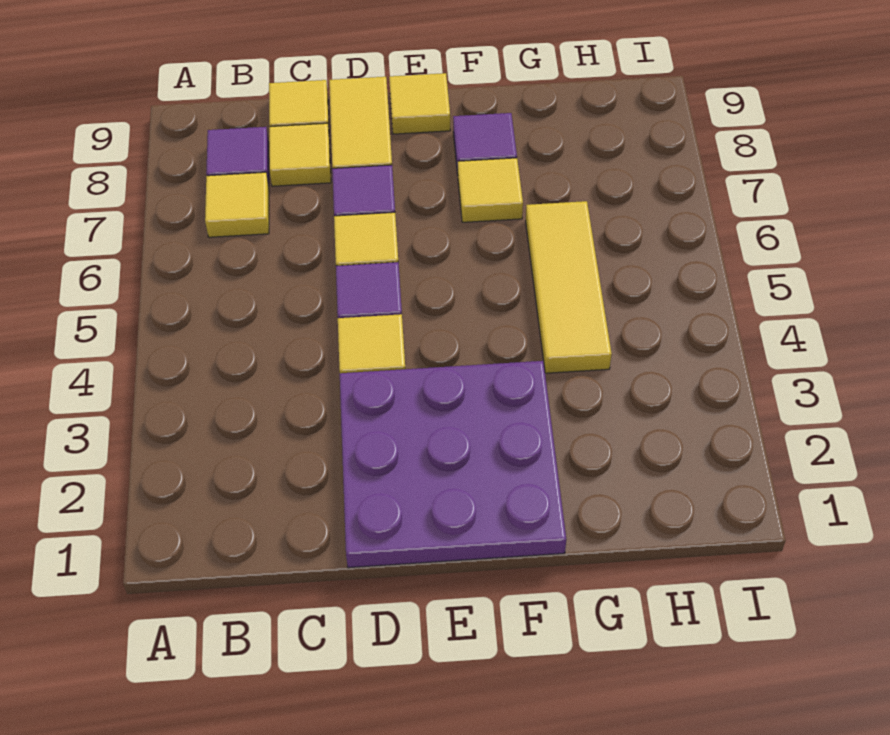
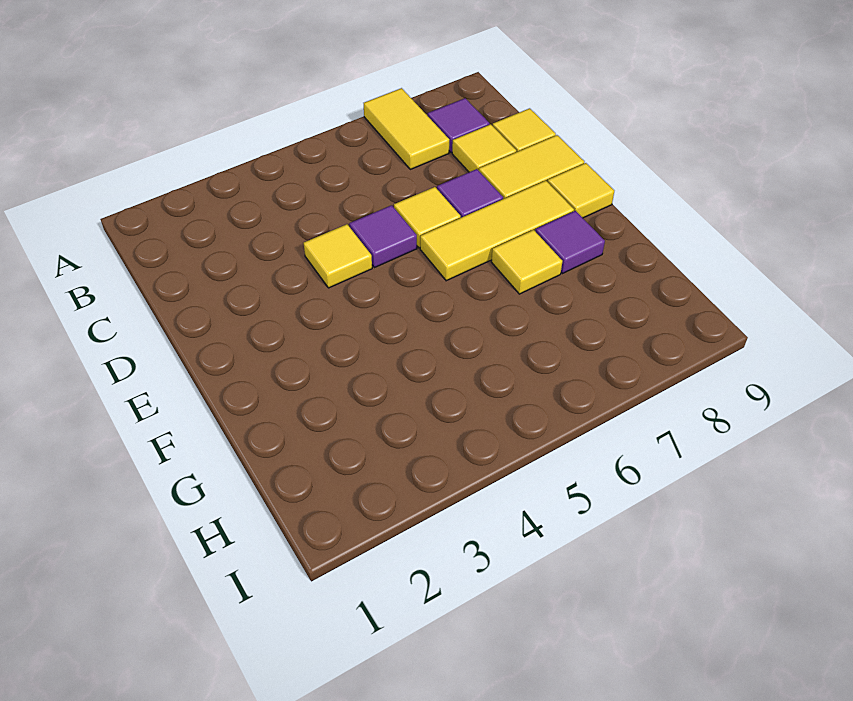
yellow tile B7 level 1 -> yellow tile A7:B7 level 1
purple plate D1:F3 level 1 -> none
yellow tile G4:G6 level 1 -> yellow tile E6:E8 level 1

